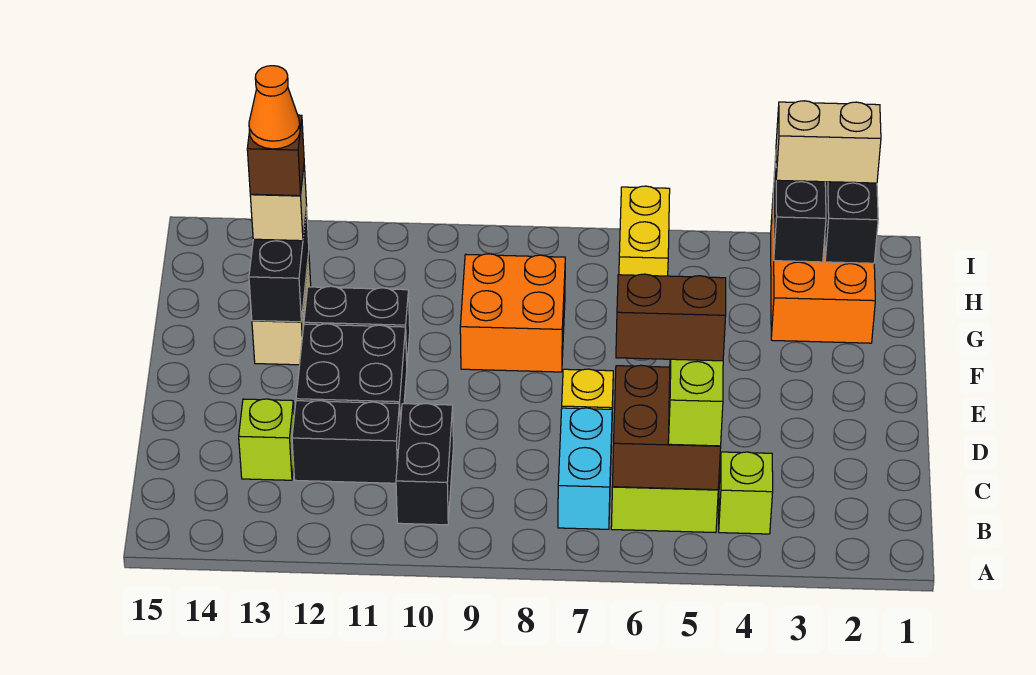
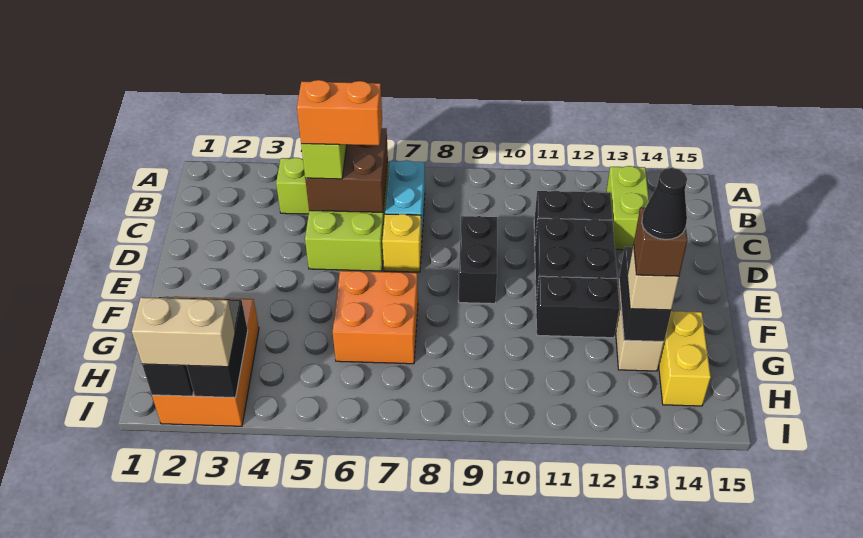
black brick B10:C10 level 1 -> black brick D9:E9 level 1
brown brick C5:C6 level 4 -> orange brick C5:C6 level 4
lime brick C13 level 1 -> lime brick B13:C13 level 1
orange brick F8:G9 level 1 -> orange brick F6:G7 level 1
orange cone G13 level 5 -> black cone G13 level 5
yellow brick H6:I6 level 1 -> yellow brick G14:H14 level 1

